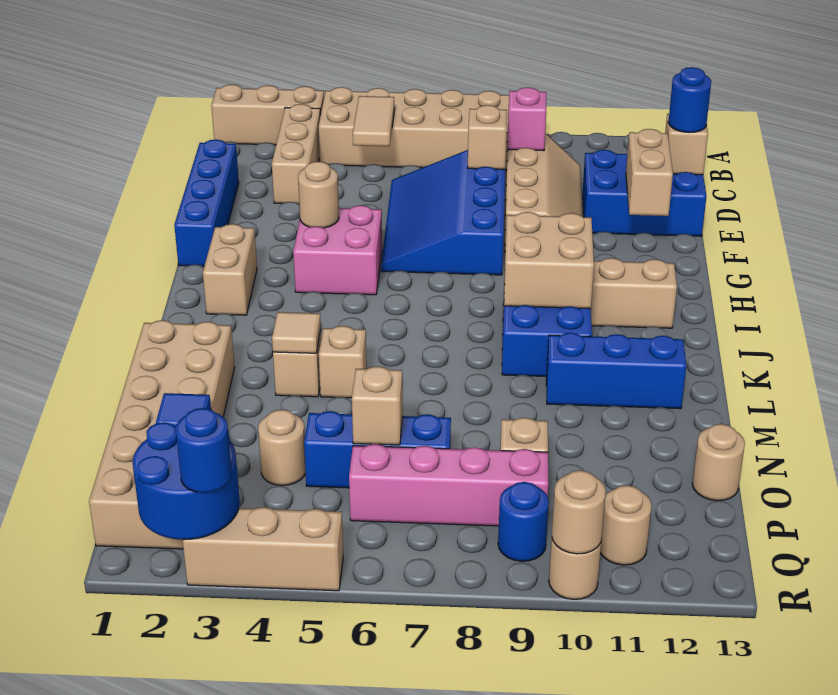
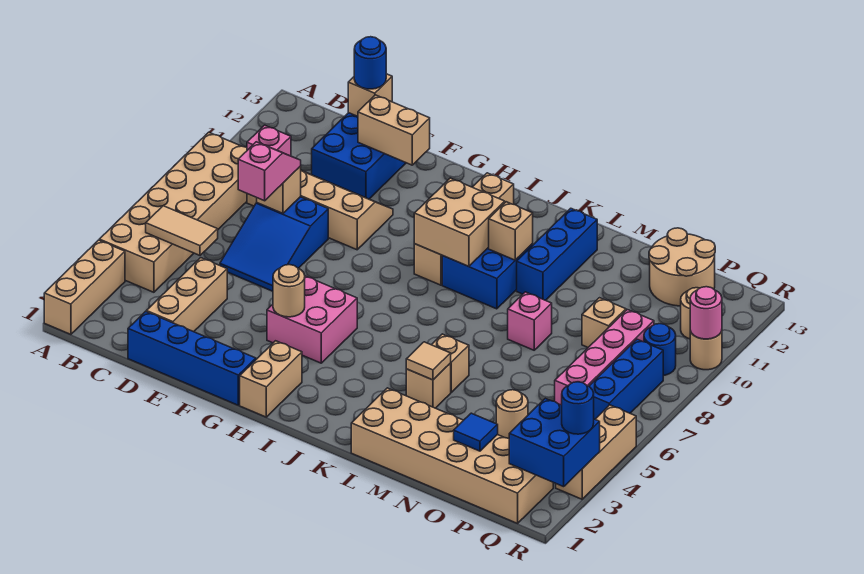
tan brick B3:D3 level 1 -> tan brick D2:D4 level 1
blue slope D6:G8 level 1 top 8 -> blue slope D6:E8 level 1 top 8
none -> pink slope D7:D8 level 3 top 7
tan brick H2:I2 level 1 -> tan brick H1:H2 level 1
none -> pink brick M8 level 1
blue brick O5:O7 level 1 -> blue brick Q6:Q8 level 1
tan brick O6 level 2 -> tan brick K10 level 2
tan round brick O13 level 1 -> tan round brick O12:P13 level 1
blue round brick Q2:R3 level 2 -> blue brick Q2:R3 level 2
tan round brick R10 level 2 -> pink round brick R10 level 2

